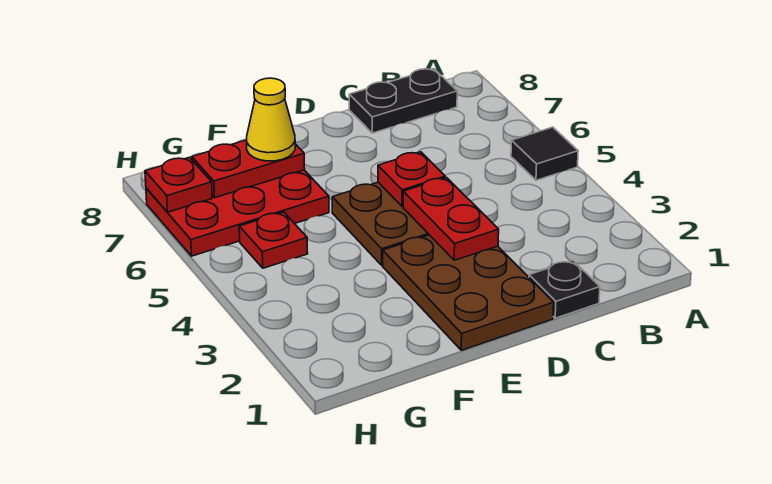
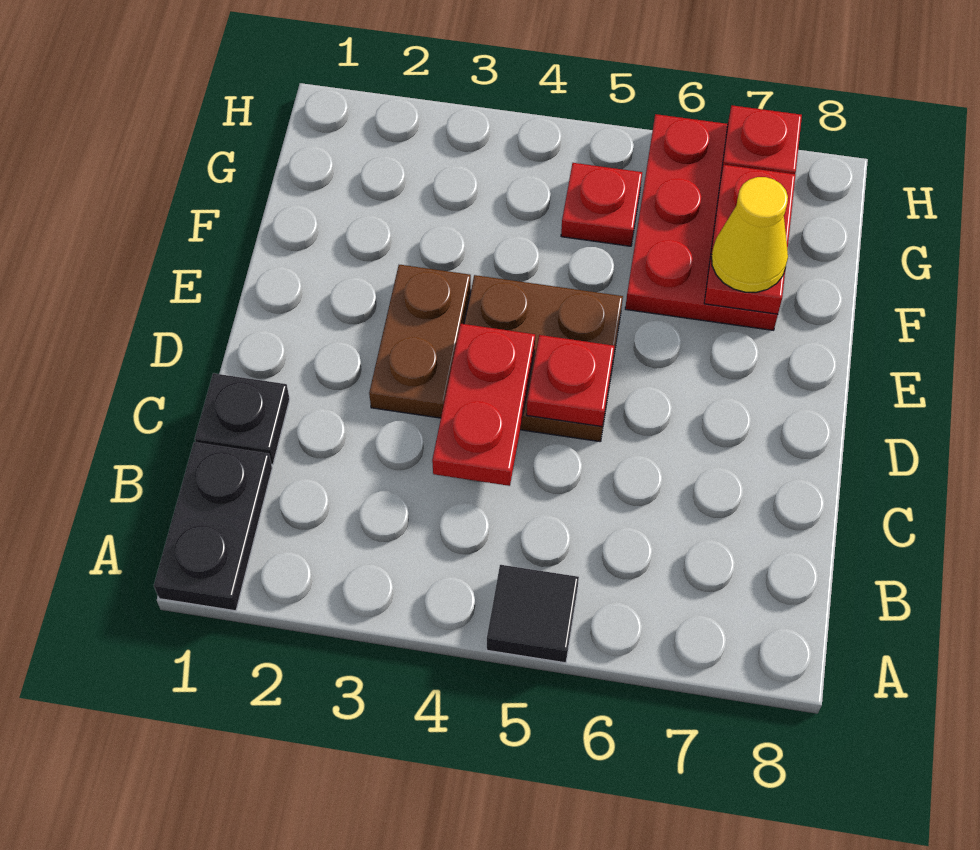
black plate B8:C8 level 1 -> black plate A1:B1 level 1
brown plate D1:E3 level 1 -> brown plate D3:E3 level 1
red plate D3:D4 level 2 -> red plate C4:D4 level 2

